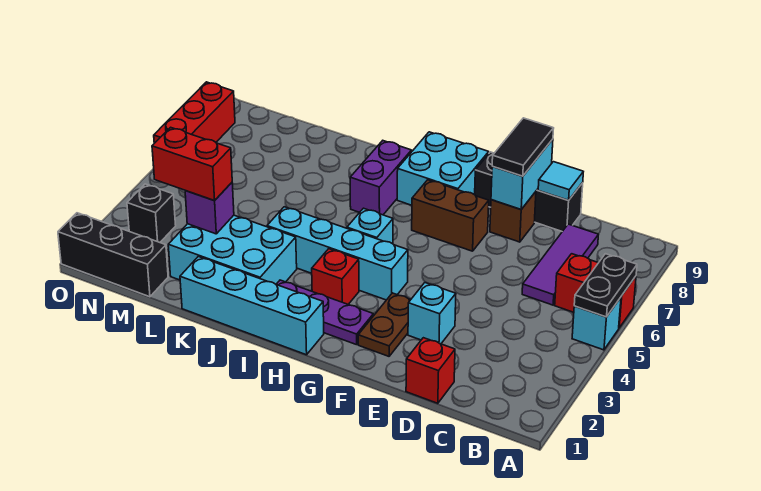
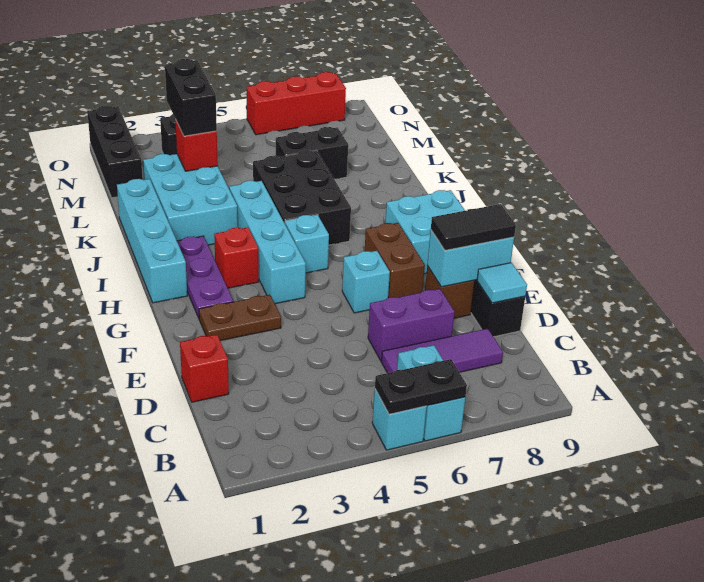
red brick A6:B6 level 1 -> cyan brick A6:B6 level 1
cyan brick E3 level 1 -> cyan brick F6 level 1
none -> black brick I5:K6 level 1
purple brick I7:I8 level 1 -> purple brick D6:D7 level 1
purple brick L3 level 2 -> red brick L3 level 2
red brick L3:M3 level 3 -> black brick L3:M3 level 3
none -> black brick L6:L7 level 1

